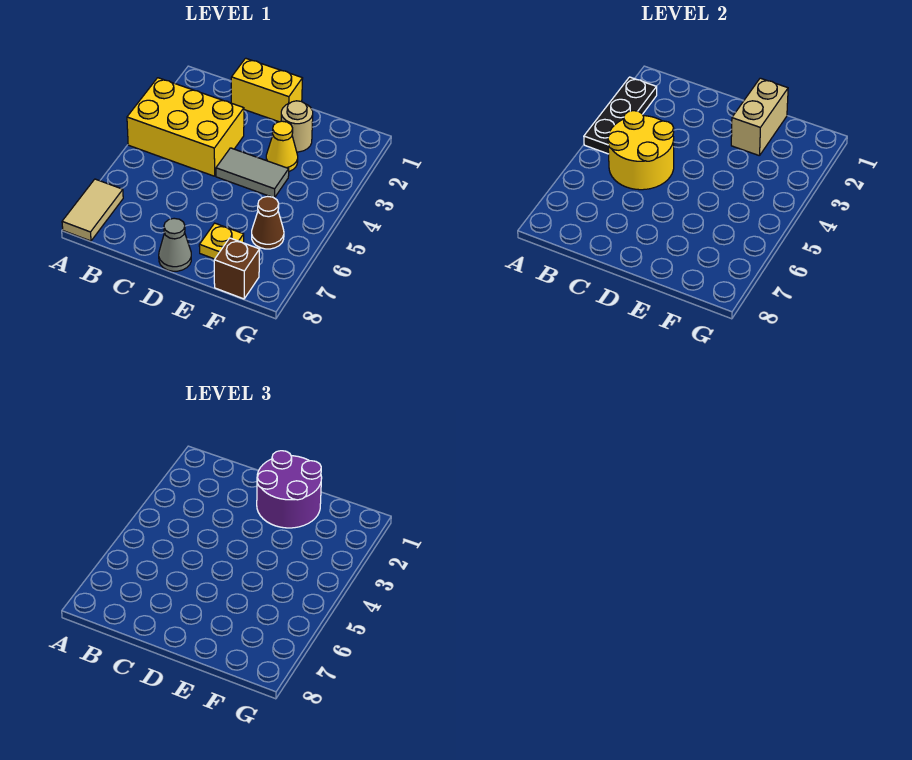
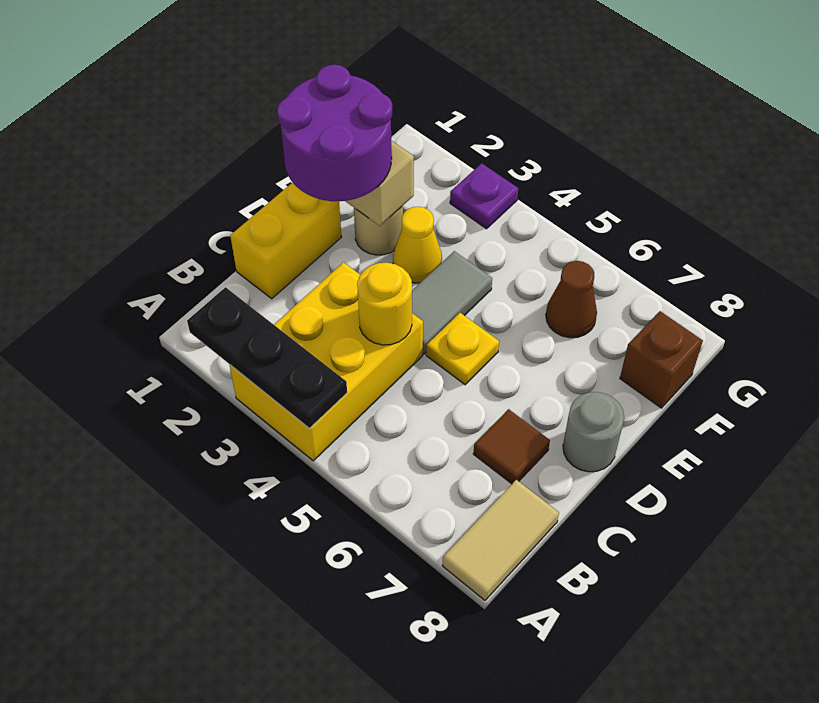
tan tile A7:A8 level 1 -> tan tile A8:B8 level 1
yellow round brick B4:C5 level 2 -> yellow round brick C4 level 2
none -> brown tile C7 level 1
grey cone D8 level 1 -> grey round brick D8 level 1
yellow plate E7 level 1 -> yellow plate D5 level 1
none -> purple plate G3 level 1

